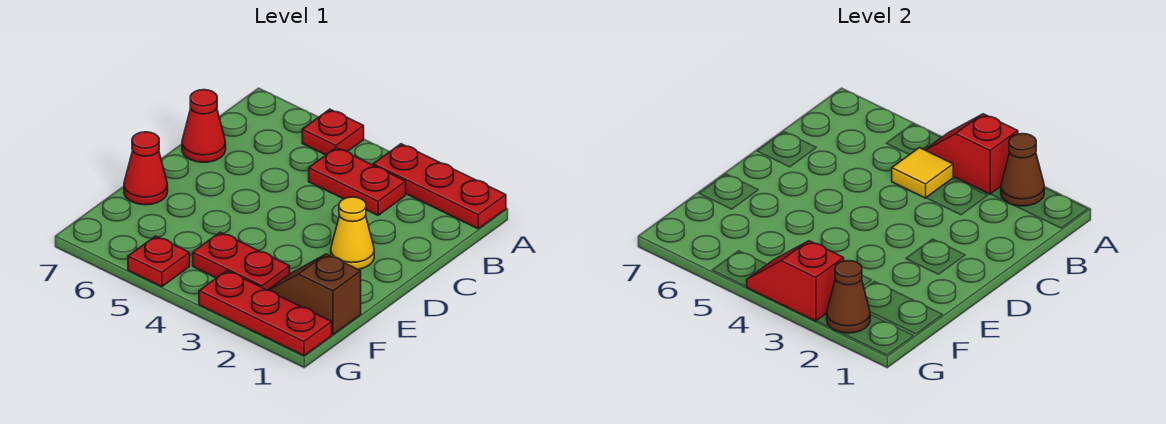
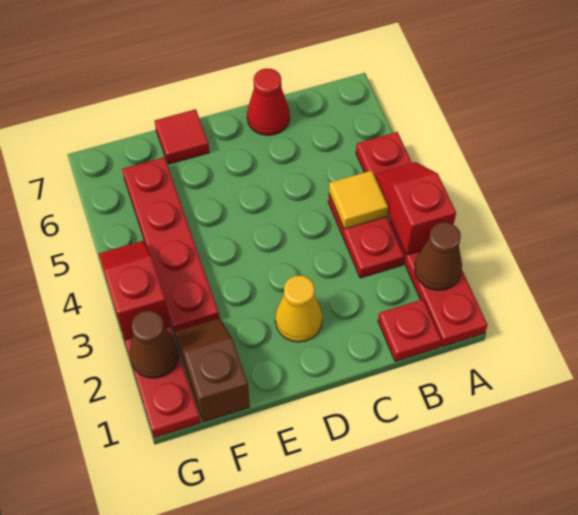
red cone E7 level 1 -> red tile E7 level 1
red plate F3:F4 level 1 -> red plate F3:F6 level 1
red plate G5 level 1 -> red plate B1 level 1

